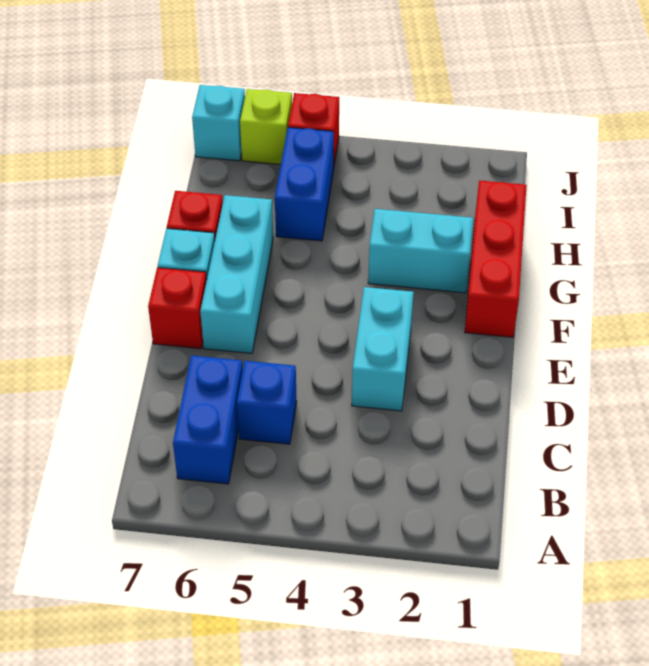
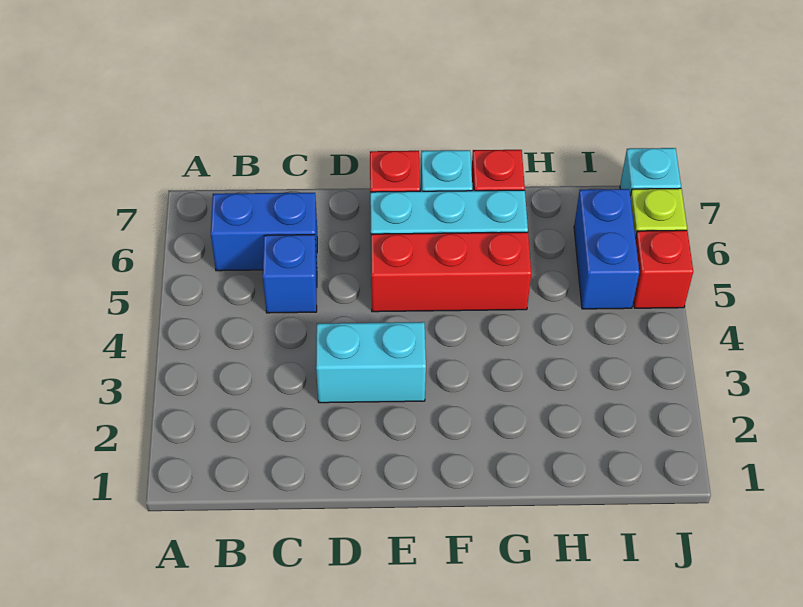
red brick F1:H1 level 1 -> red brick E5:G5 level 1
cyan brick G2:G3 level 1 -> none
blue brick H5:I5 level 1 -> blue brick I5:I6 level 1

